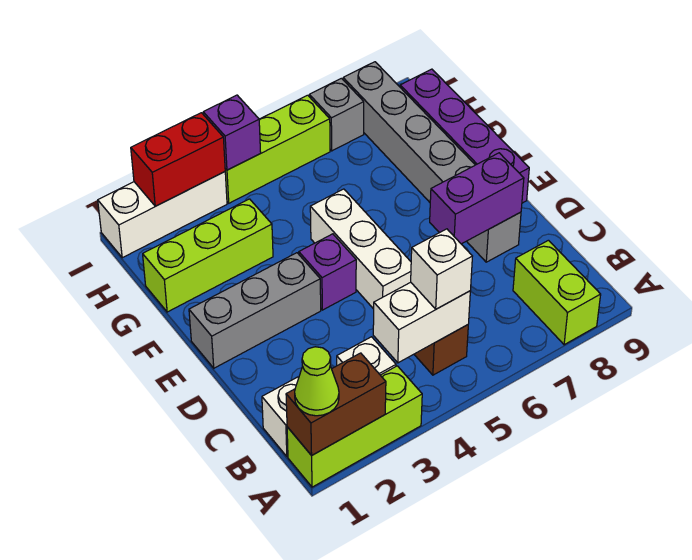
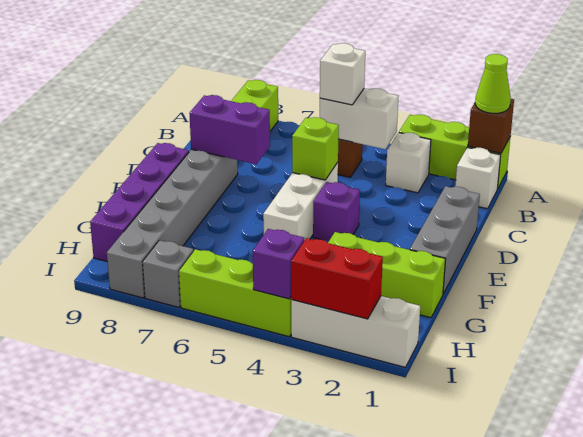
brown brick A1:A2 level 2 -> brown brick A1 level 2
none -> lime brick D5 level 2
grey brick E1:E3 level 1 -> grey brick D1:F1 level 1

